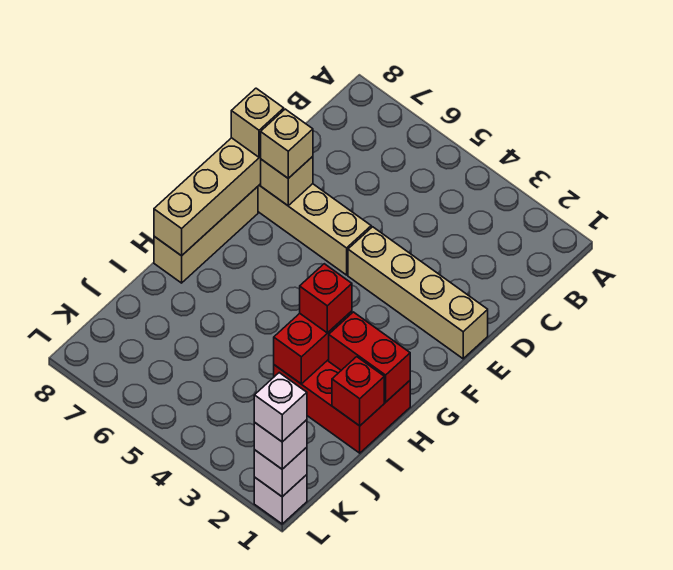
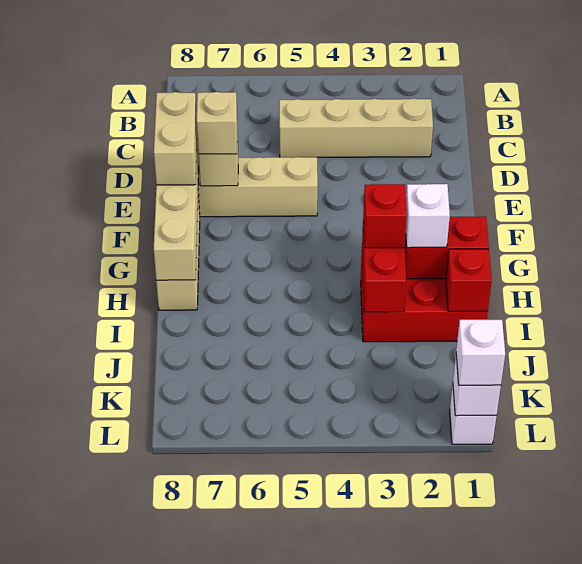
tan brick E1:E4 level 1 -> tan brick C2:C5 level 1
tan brick E8 level 3 -> tan brick E8:F8 level 3
white brick L1 level 4 -> white brick H2 level 3

